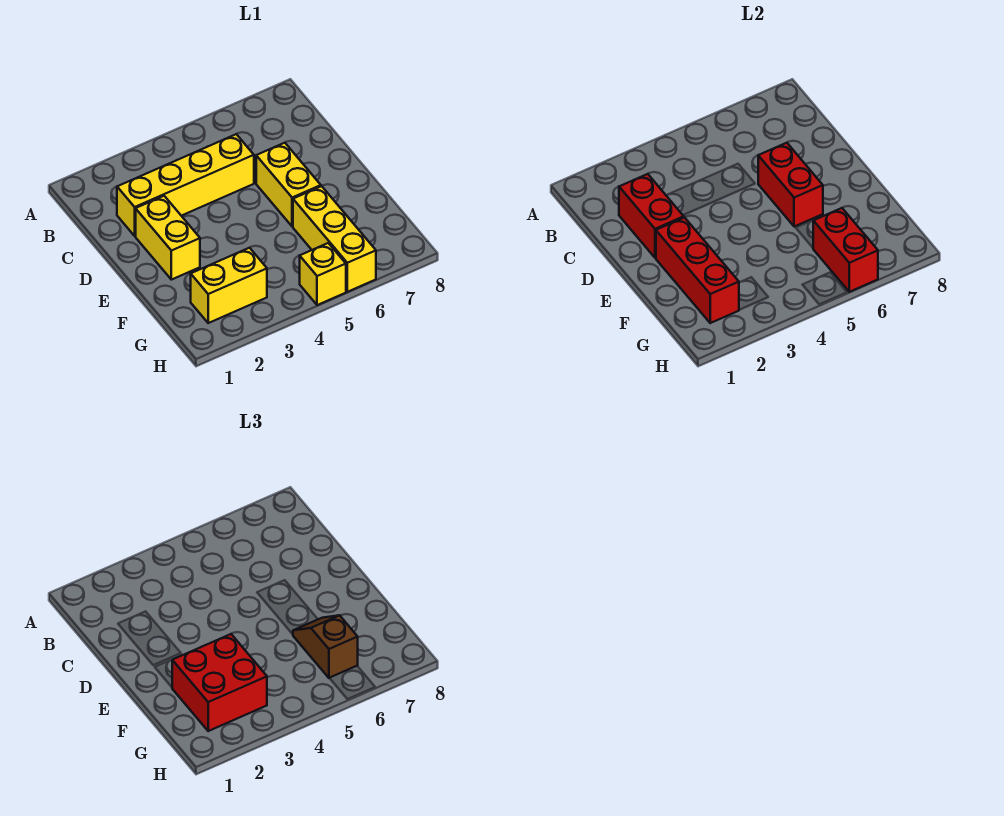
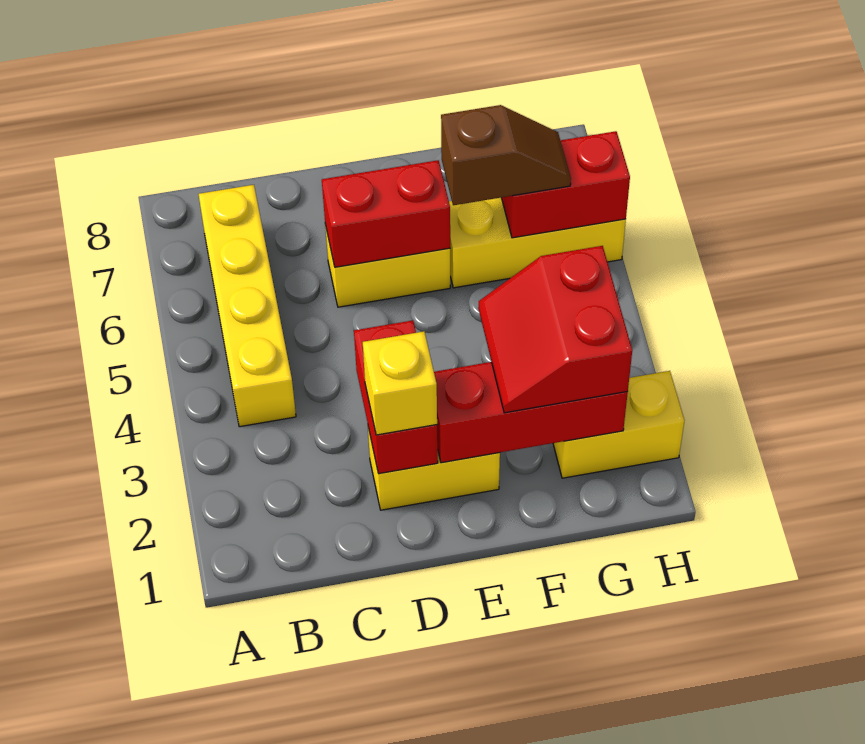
yellow brick C2:C5 level 1 -> yellow brick B4:B7 level 1
red brick C2:D2 level 2 -> red brick D2:D3 level 2
red brick F2:G3 level 3 -> red slope F2:G3 level 3 top G
brown slope F6:G6 level 3 top G -> brown slope F6:G6 level 3 top F
yellow brick G2:G3 level 1 -> yellow brick G2:H2 level 1
yellow brick H5 level 1 -> yellow brick D2 level 3

